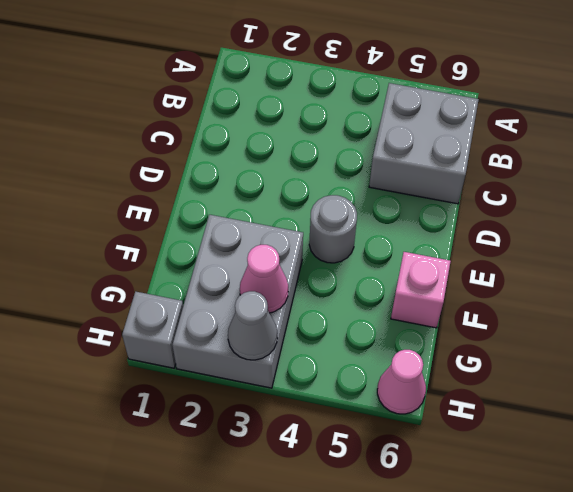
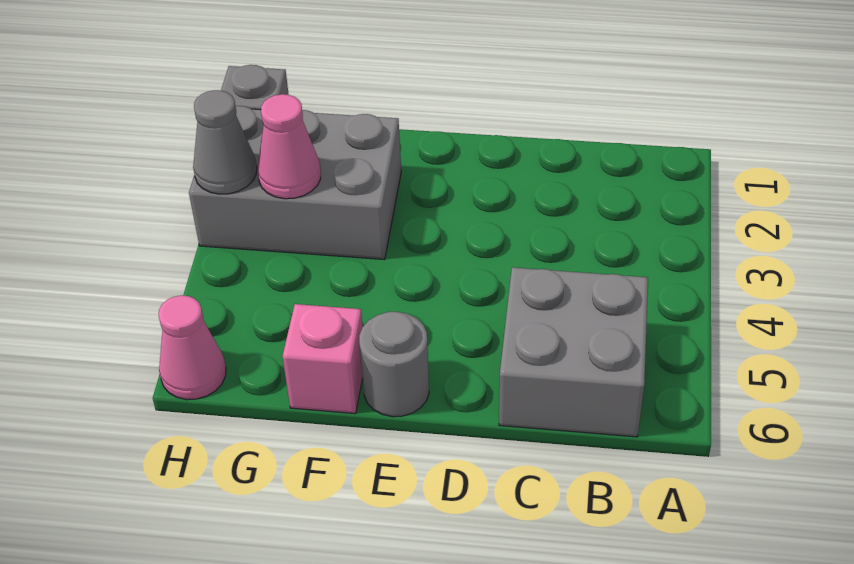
grey round brick E4 level 1 -> grey round brick E6 level 1

